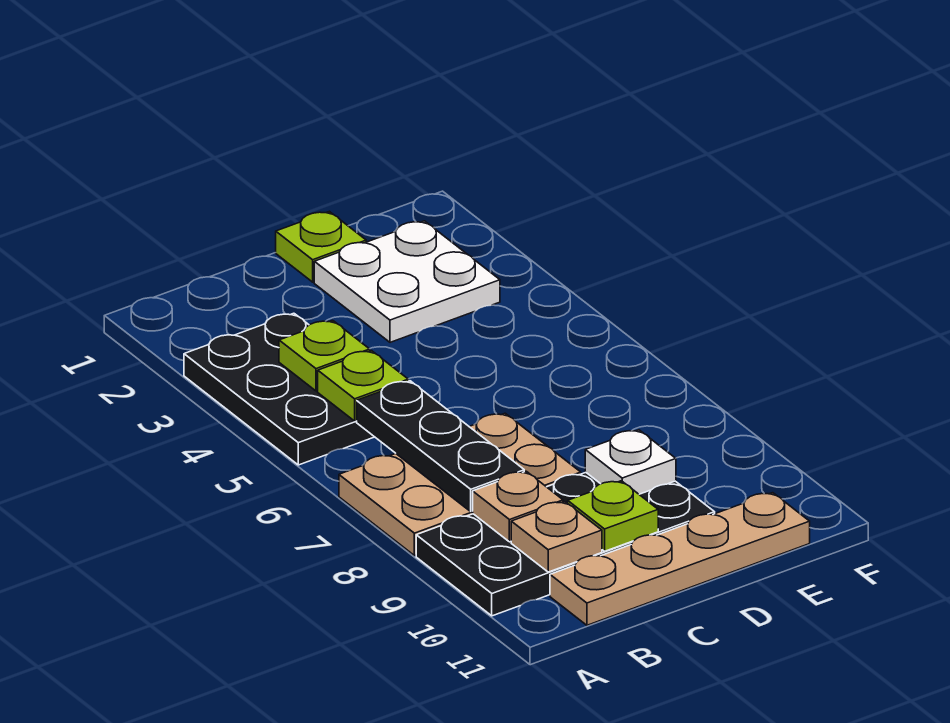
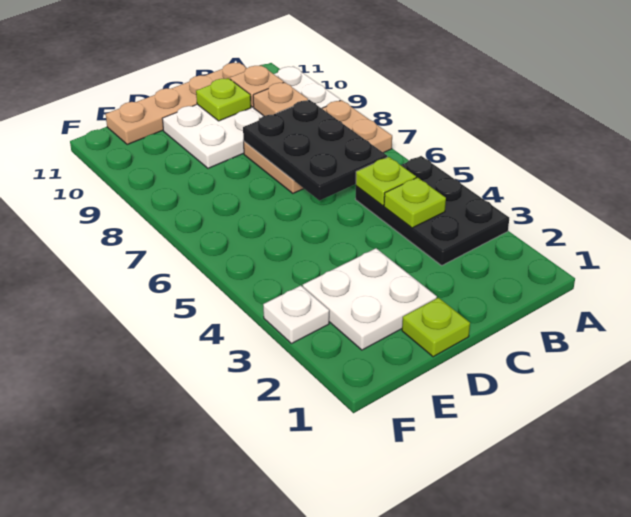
black plate A9:D10 level 1 -> white plate A9:D10 level 1
black plate B6:B8 level 2 -> black plate B6:C8 level 2
white plate D9 level 2 -> white plate F3 level 1

